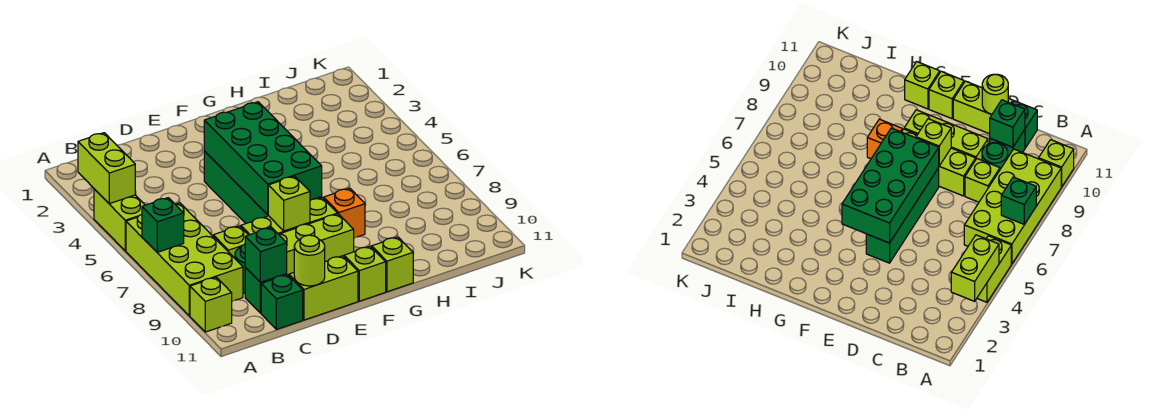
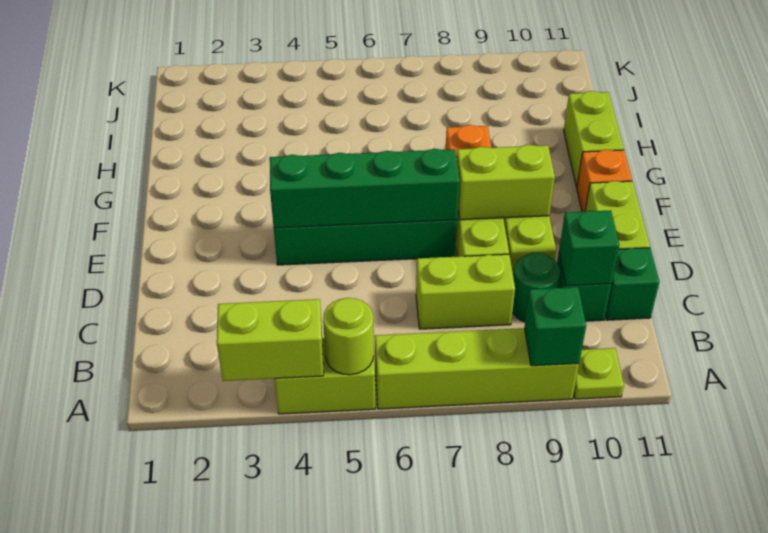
lime brick A6:B9 level 1 -> lime brick A6:A9 level 1
green brick A7 level 2 -> green brick A9 level 2
lime brick A10 level 1 -> lime plate A10 level 1
lime brick C8 level 1 -> lime brick C7:C8 level 1
lime round brick D11 level 2 -> lime round brick A5 level 2
green brick E4:F7 level 2 -> green brick E4:E7 level 2
lime brick E8 level 2 -> lime brick E8:E9 level 2
lime brick F11 level 1 -> orange brick F11 level 1
lime brick G11 level 1 -> lime brick G11:H11 level 1

